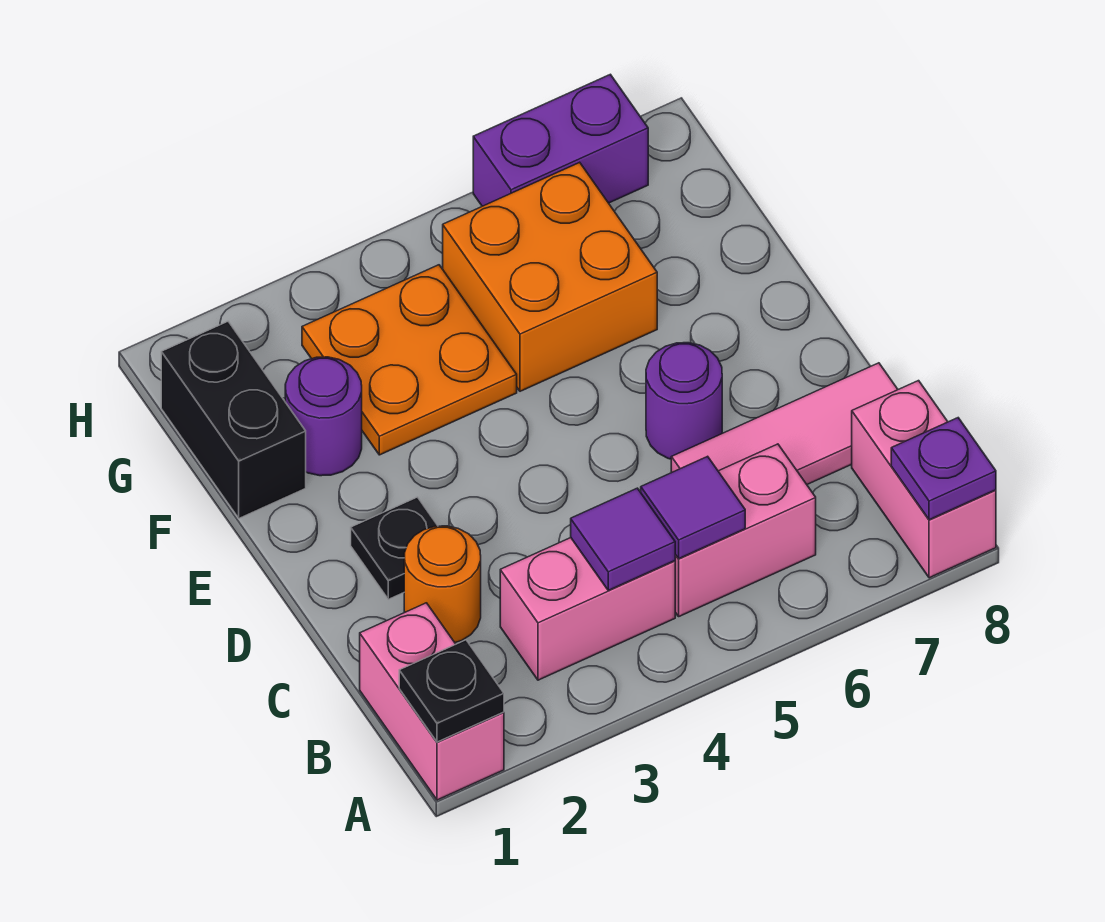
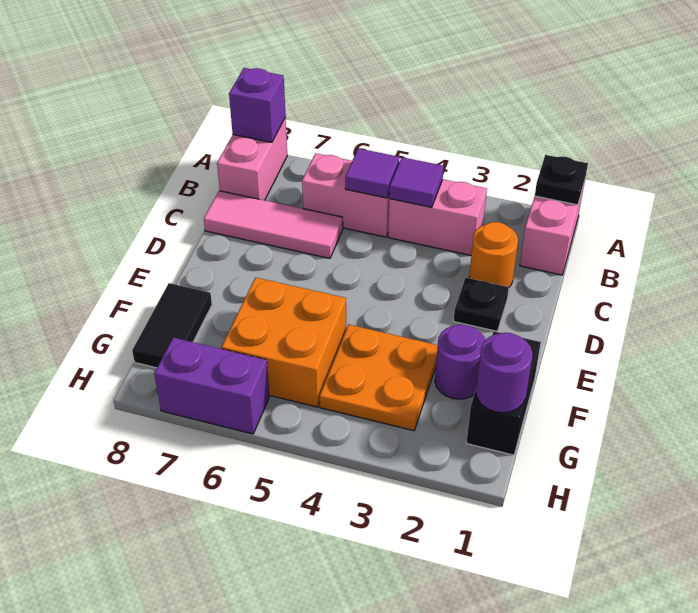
purple plate A8 level 2 -> purple brick A8 level 2
purple round brick D6 level 1 -> purple round brick G1 level 2
none -> black tile F8:G8 level 1

